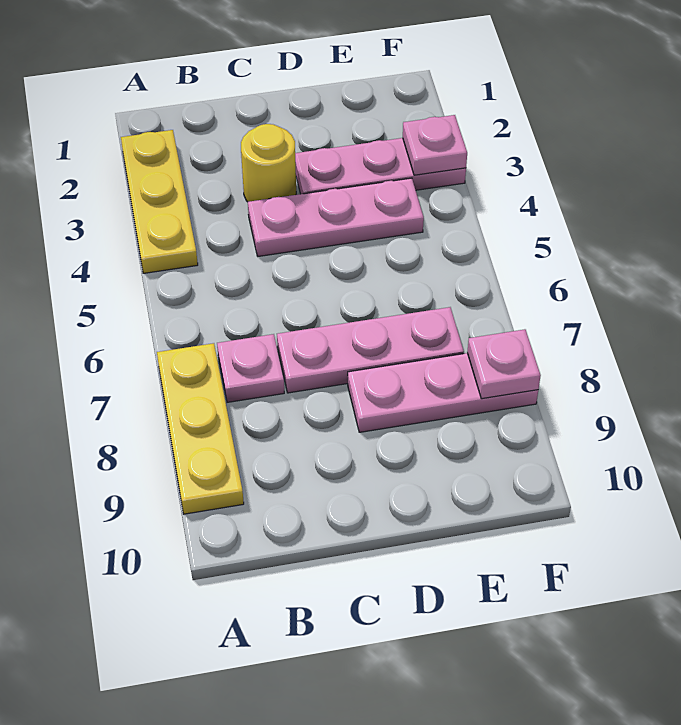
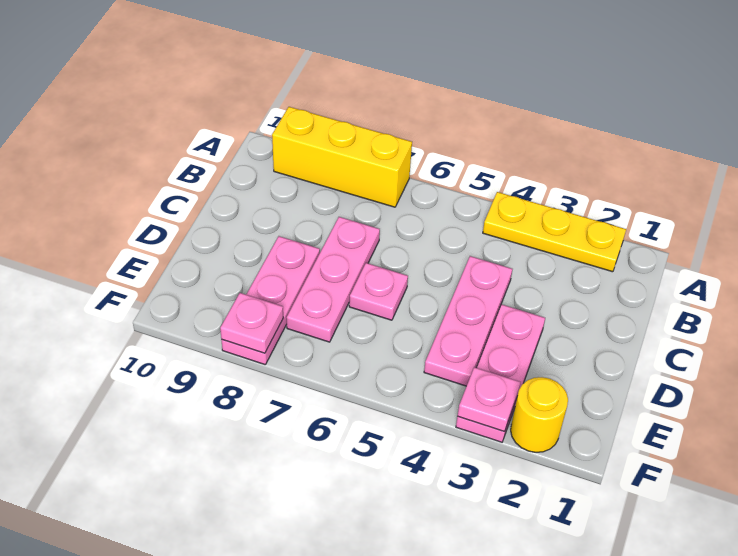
yellow plate A7:A9 level 1 -> yellow brick A7:A9 level 1
pink plate B7 level 1 -> pink plate D6 level 1
yellow round brick C3 level 1 -> yellow round brick F2 level 1

